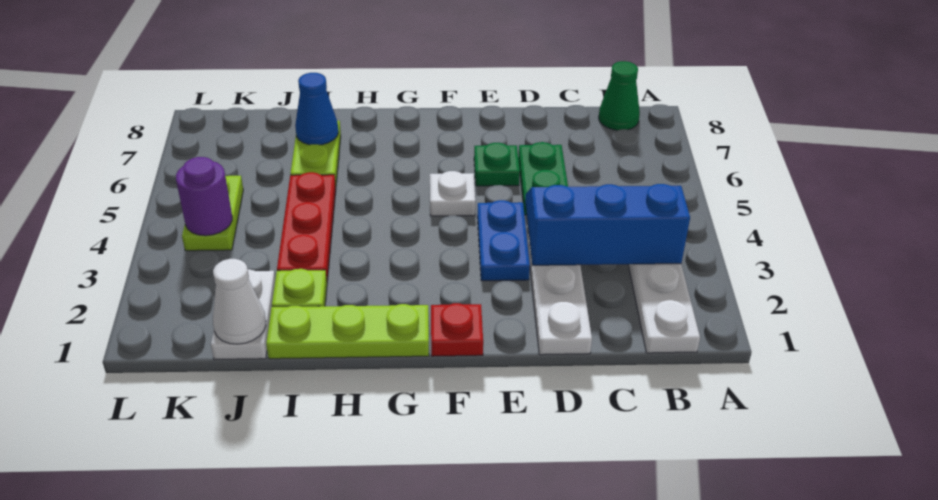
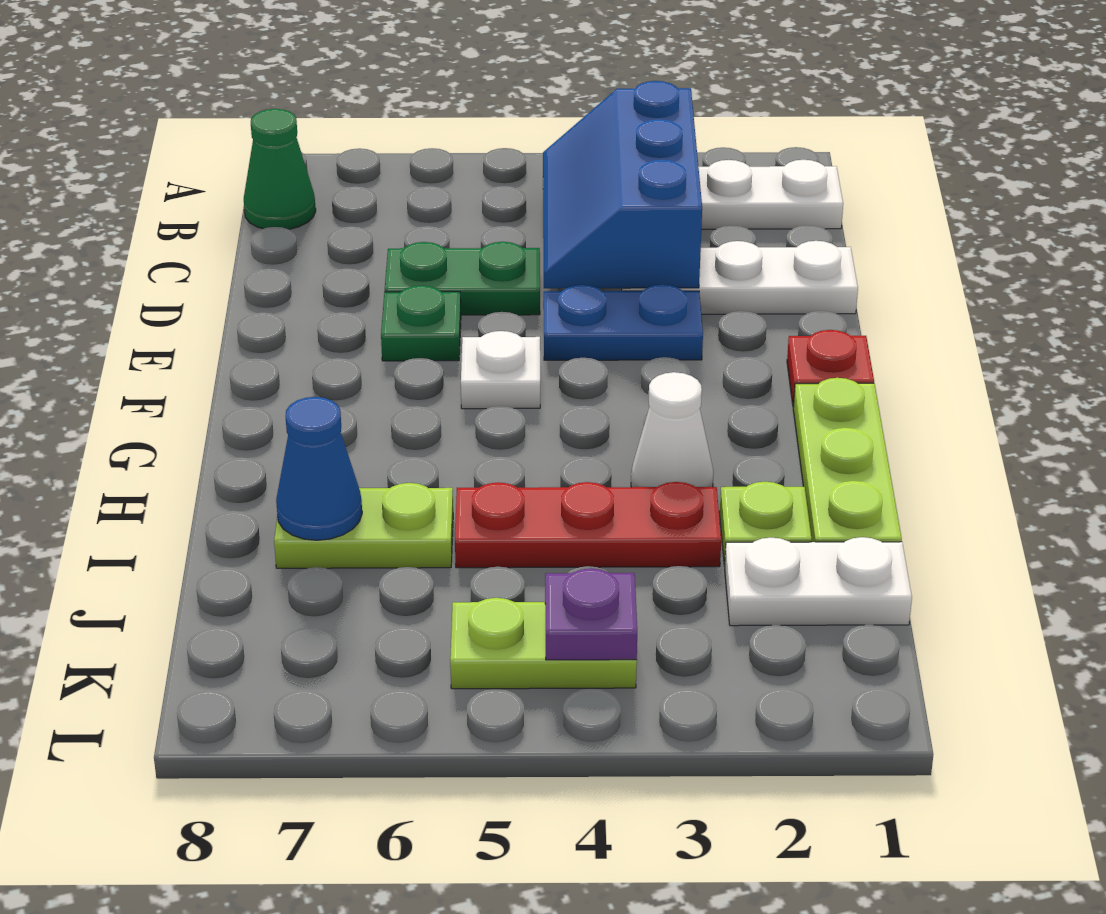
white cone J1 level 2 -> white cone H3 level 1
purple round brick K4 level 2 -> purple plate K4 level 2

